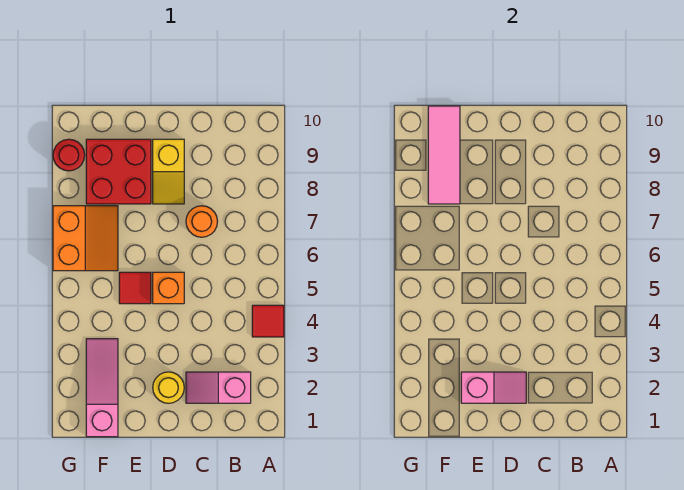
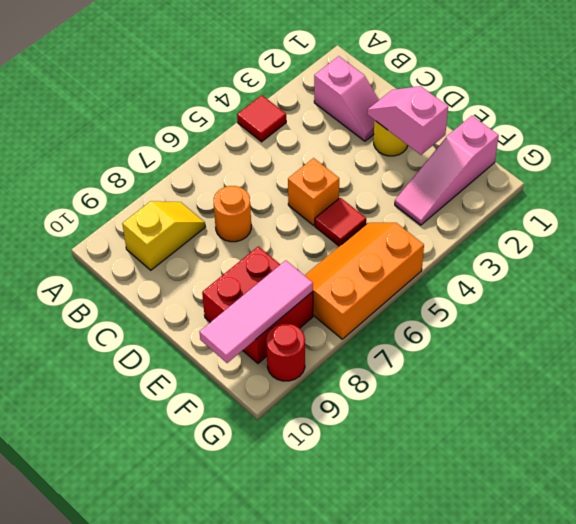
yellow slope D8:D9 level 1 top 9 -> yellow slope B8:B9 level 1 top 9
orange slope F6:G7 level 1 top G -> orange slope F5:G7 level 1 top G

